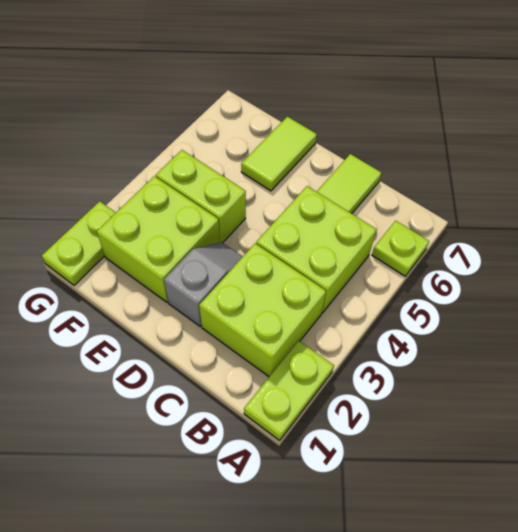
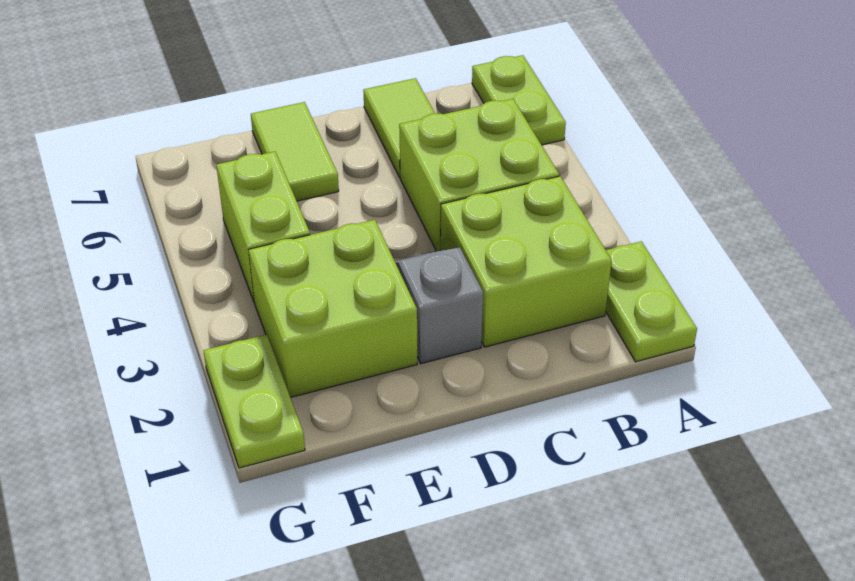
lime plate A6 level 1 -> lime plate A6:A7 level 1
lime brick E4:F4 level 1 -> lime brick F4:F5 level 1

